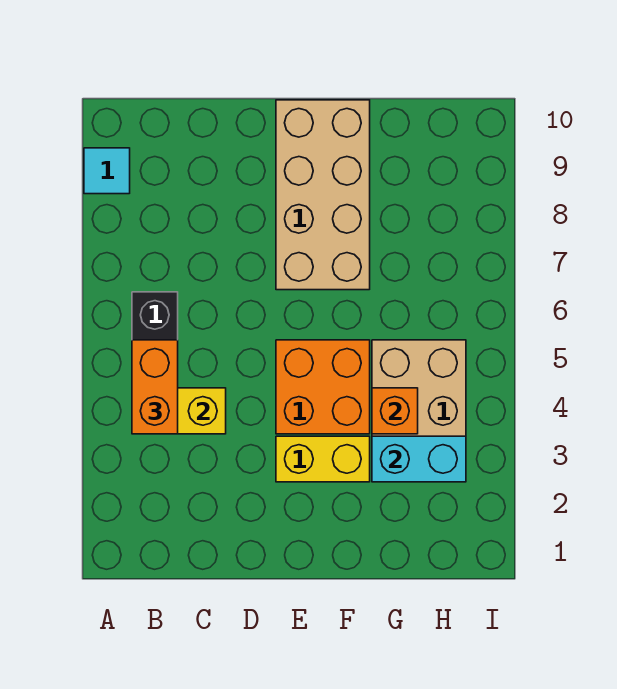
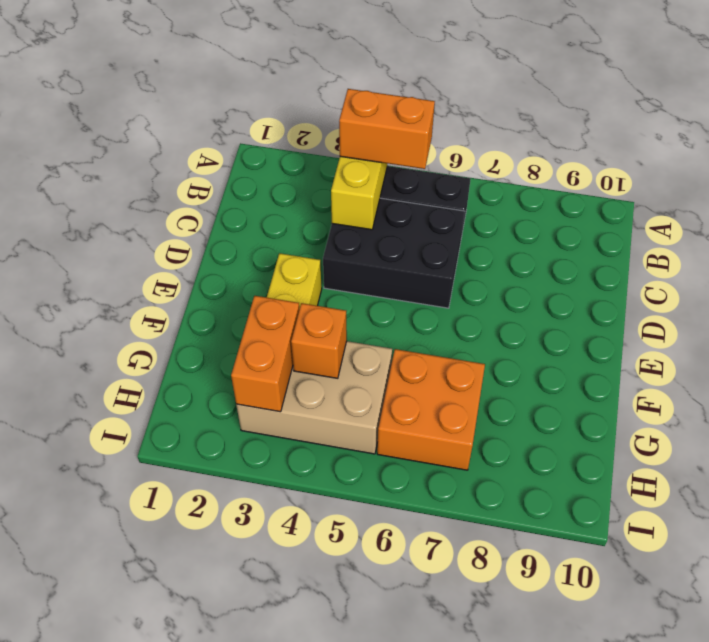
cyan tile A9 level 1 -> none
none -> black brick C4:D6 level 1
orange brick E4:F5 level 1 -> orange brick G6:H7 level 1
tan brick E7:F10 level 1 -> none
cyan brick G3:H3 level 2 -> orange brick G3:H3 level 2

